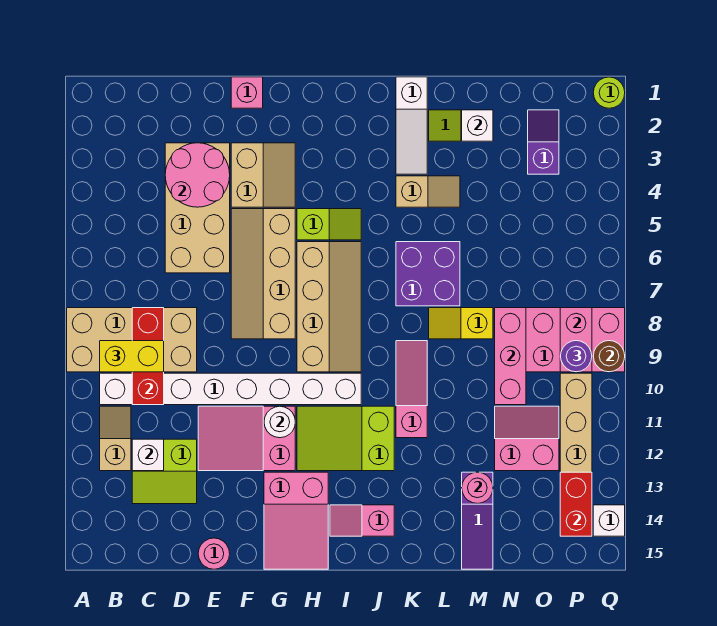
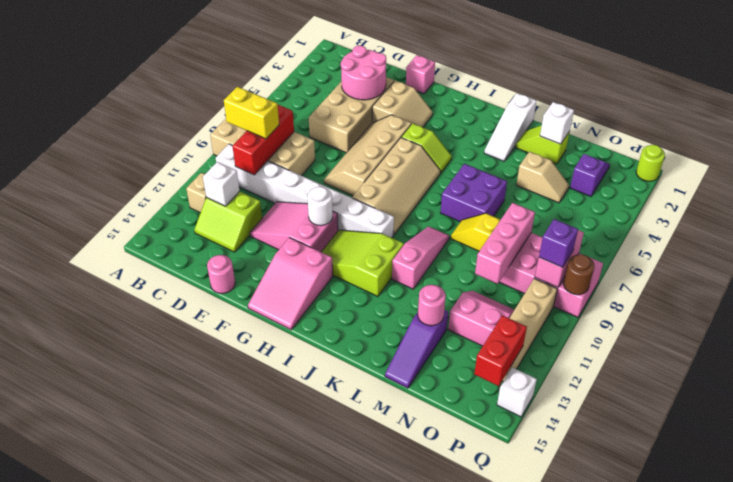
pink slope I14:J14 level 1 top J -> none
tan slope K4:L4 level 1 top K -> tan slope M4:N4 level 1 top M
purple round brick P9 level 3 -> purple brick P9 level 3

